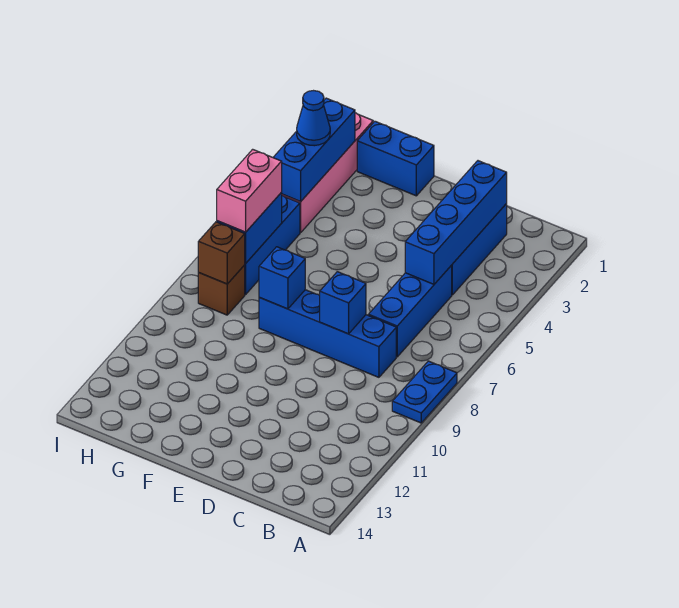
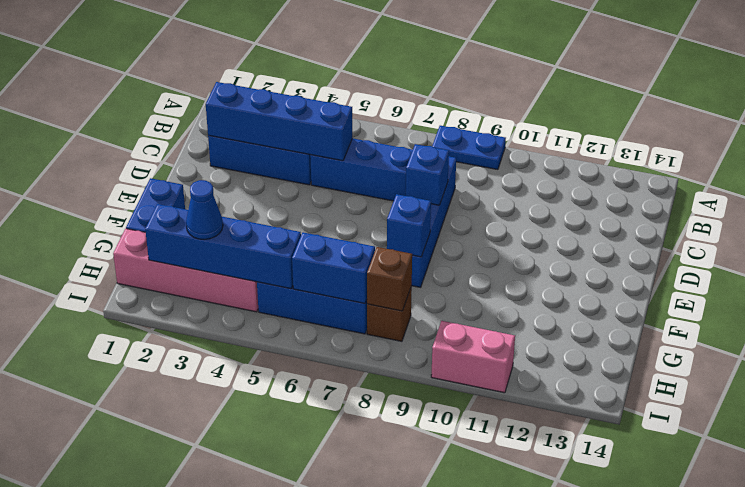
blue brick H2:H4 level 2 -> blue brick H2:H5 level 2
pink brick H6:H7 level 3 -> pink brick I10:I11 level 1

